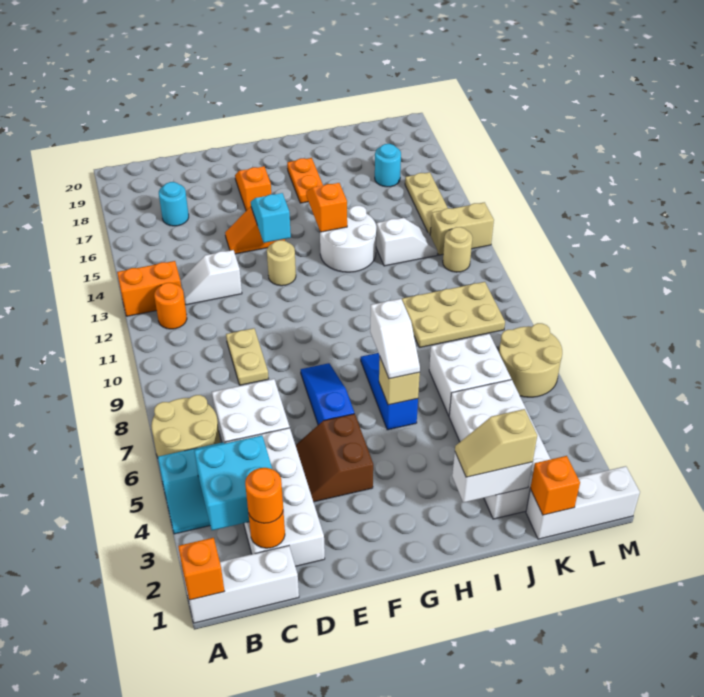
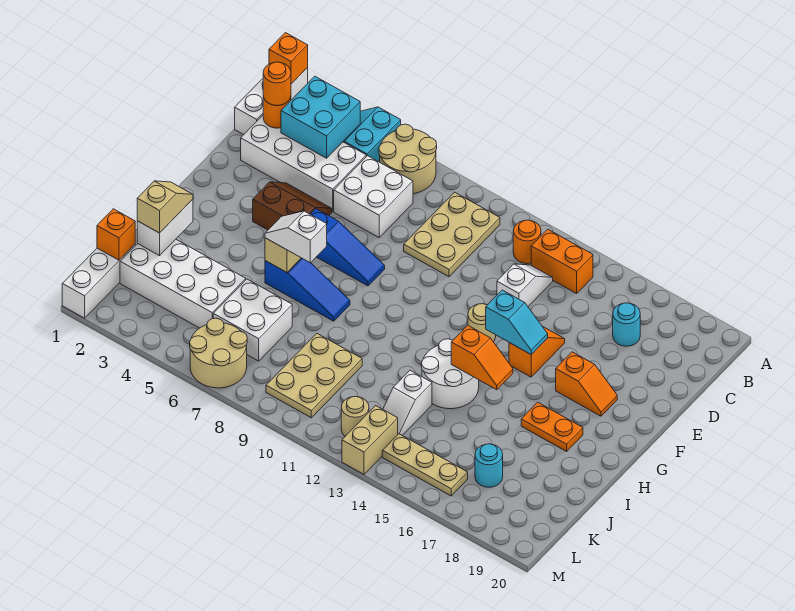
orange brick A13:B13 level 1 -> orange brick B13:B14 level 1
tan plate D9:D10 level 1 -> tan plate B9:D10 level 1

